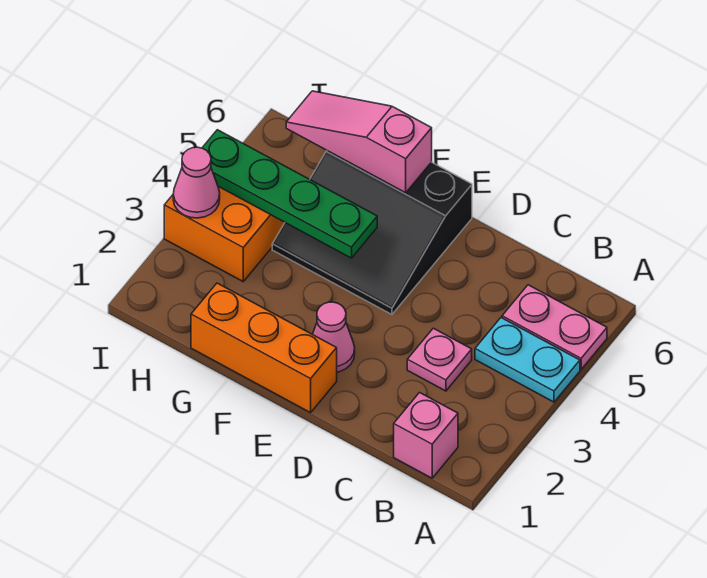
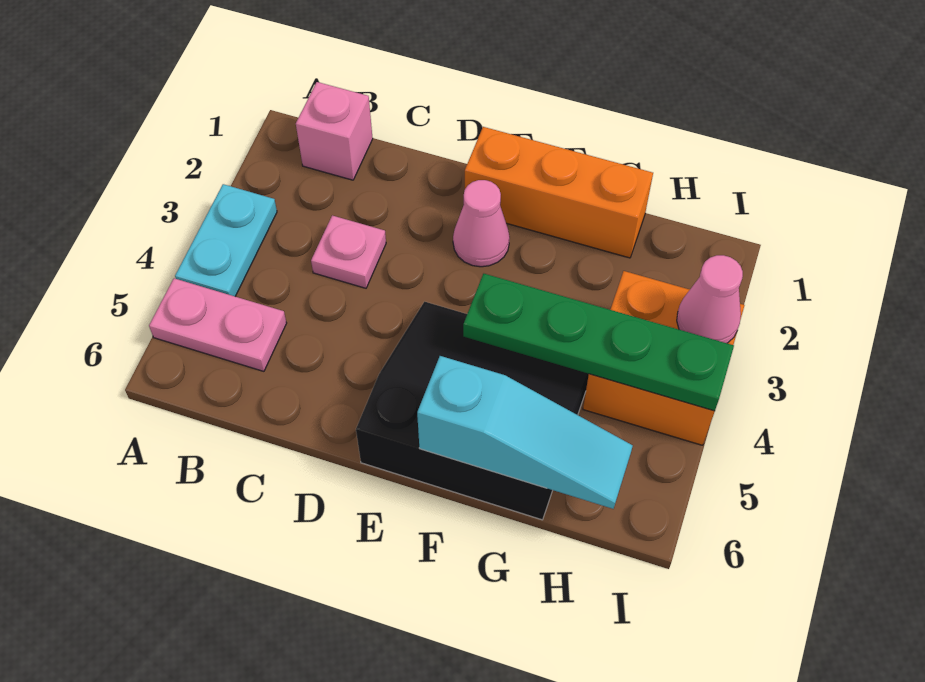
cyan plate A4:B4 level 1 -> cyan plate A3:A4 level 1
pink slope F6:H6 level 2 top F -> cyan slope F6:H6 level 2 top F

